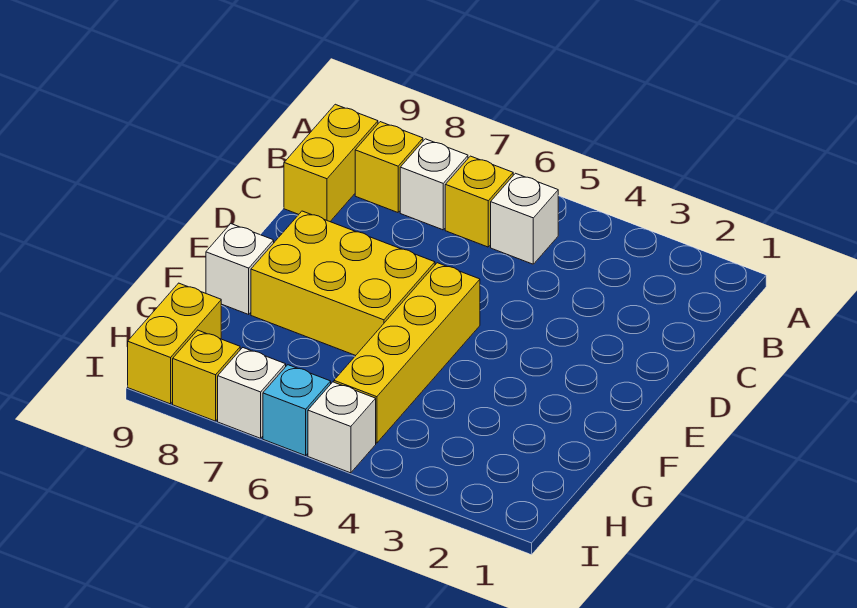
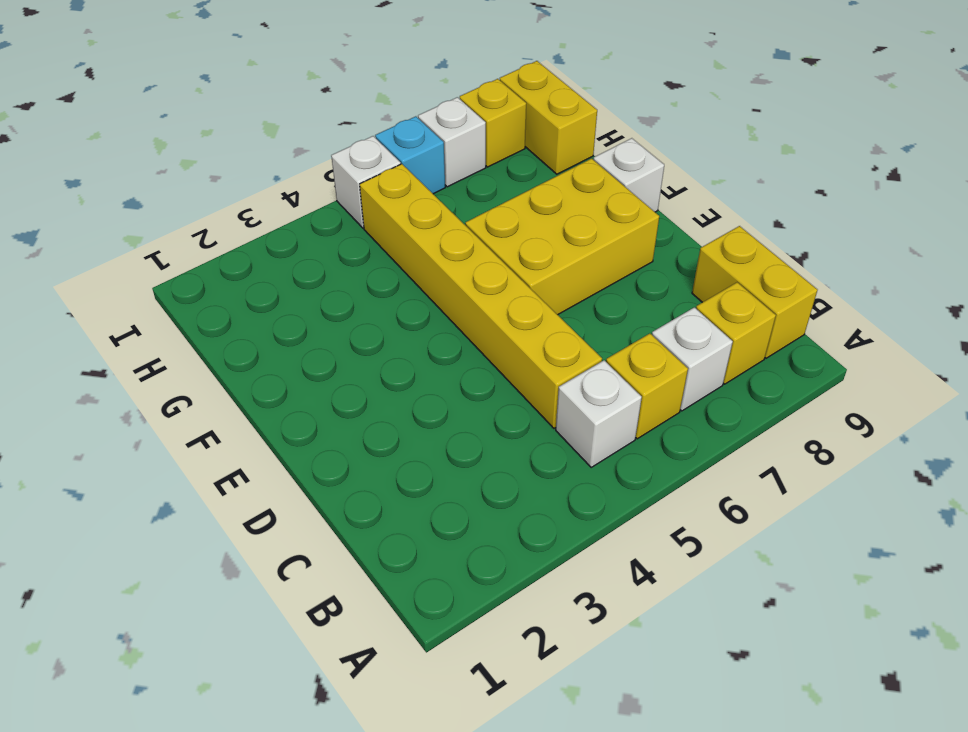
yellow brick E5:H5 level 1 -> yellow brick C5:H5 level 1

